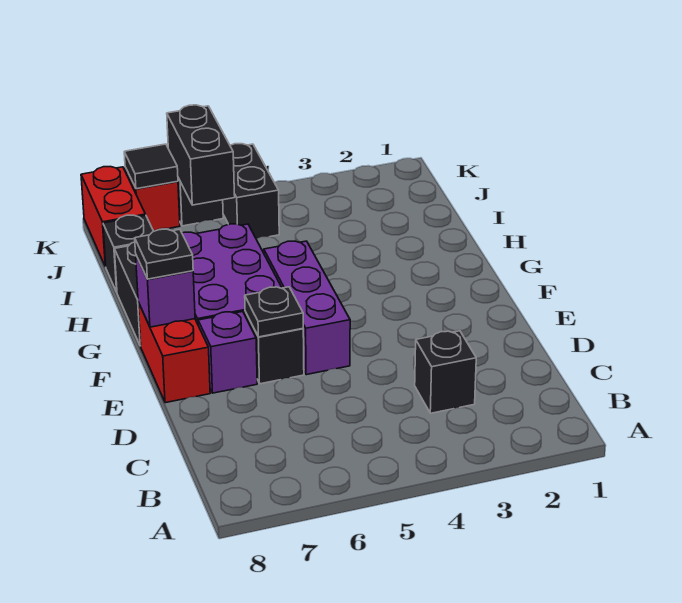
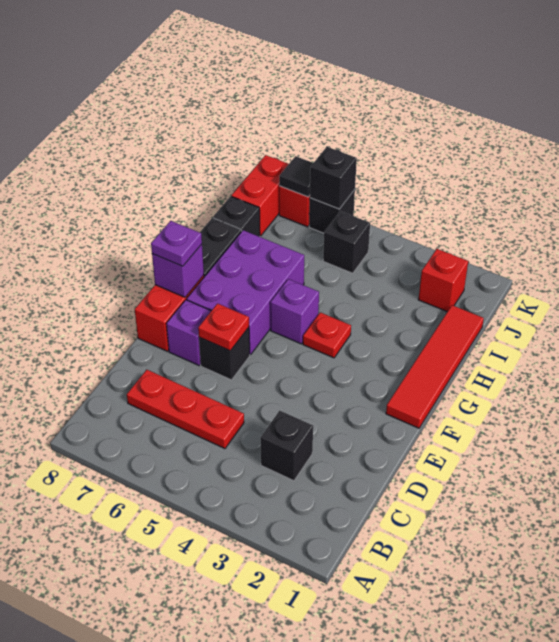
none -> red plate C5:C7 level 1
purple brick E5:G5 level 1 -> purple brick G5 level 1
black plate E6 level 2 -> red plate E6 level 2
none -> red tile F1:I1 level 1
black plate F8 level 3 -> purple plate F8 level 3
none -> red plate G4 level 1
none -> red brick J2 level 1
black brick J5:K5 level 1 -> black brick J5 level 1
black brick J6:K6 level 2 -> black brick K6 level 2

